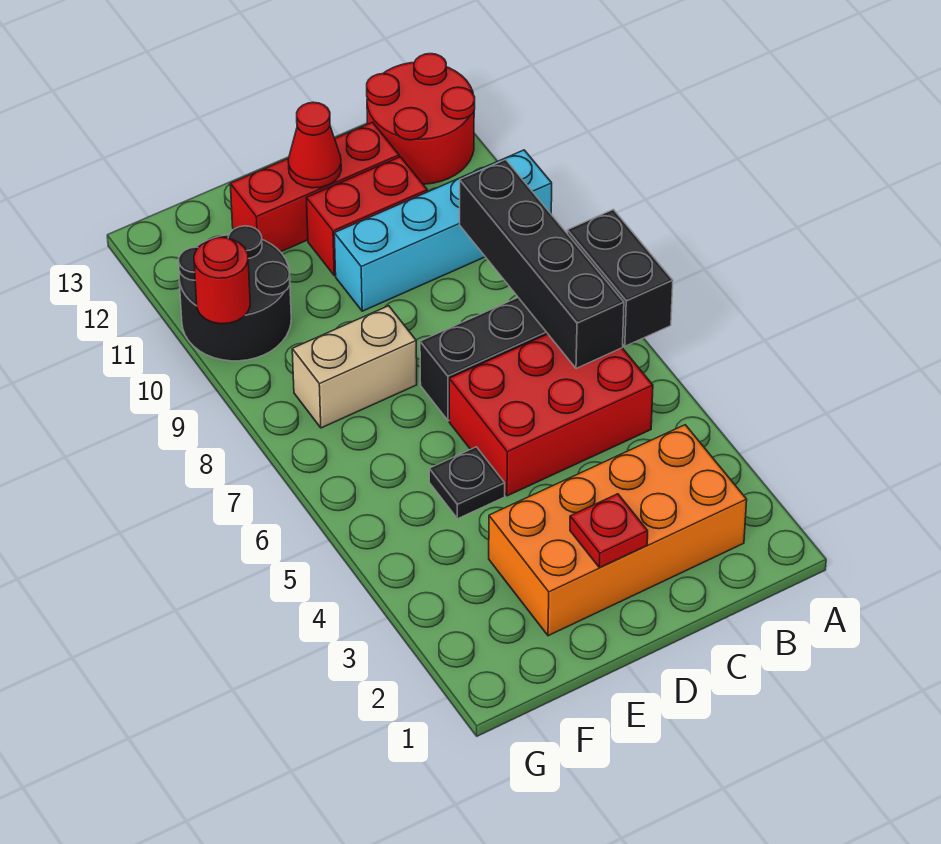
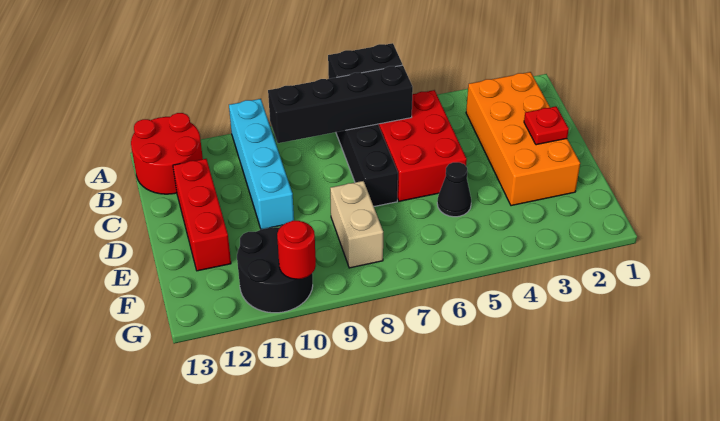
red brick C11:D11 level 1 -> none
red cone D12 level 2 -> none
black plate E5 level 1 -> black cone E5 level 1

